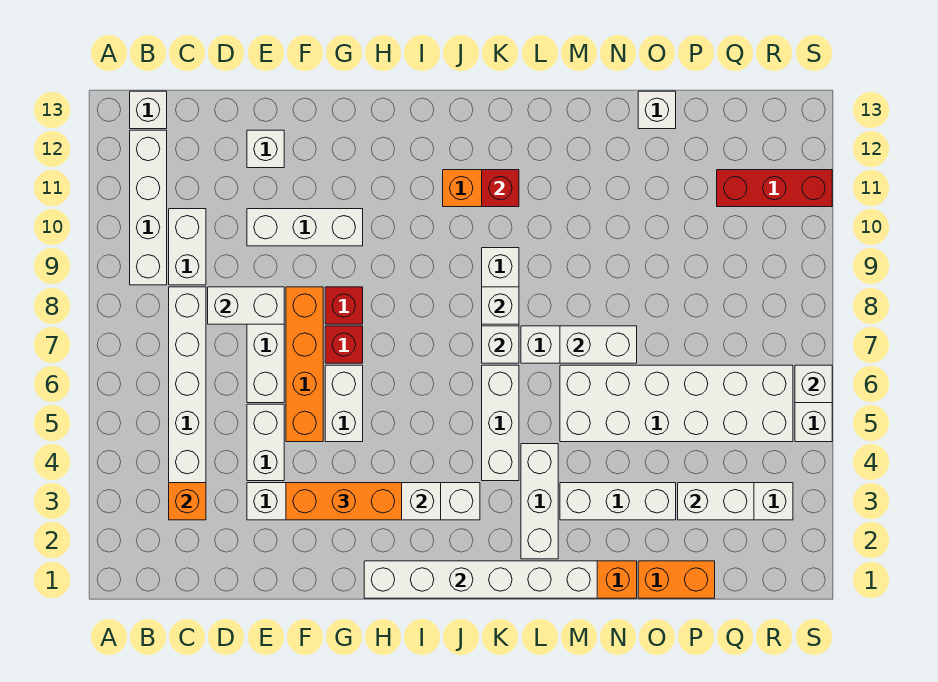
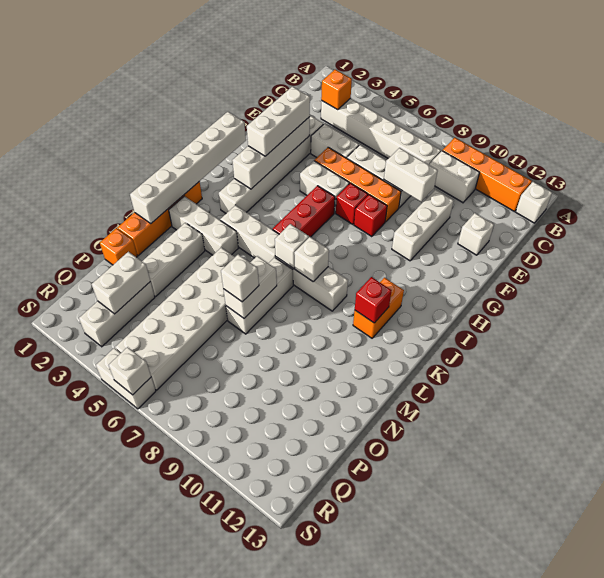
white brick B9:B12 level 1 -> orange brick B9:B12 level 1
white brick D8:E8 level 2 -> white brick E8:E9 level 2
orange brick F3:H3 level 3 -> white brick F3:H3 level 3
orange brick O1:P1 level 1 -> orange brick O1 level 1
white brick O13 level 1 -> white brick N7 level 3
red brick Q11:S11 level 1 -> red brick H6:J6 level 1

